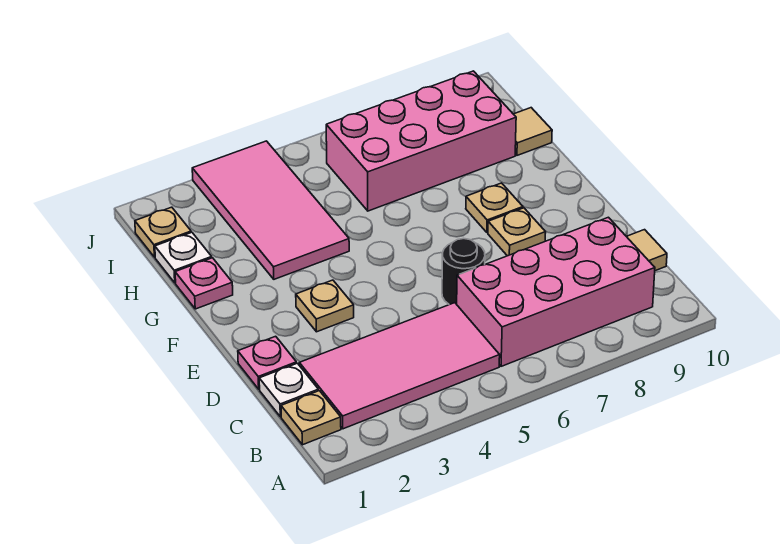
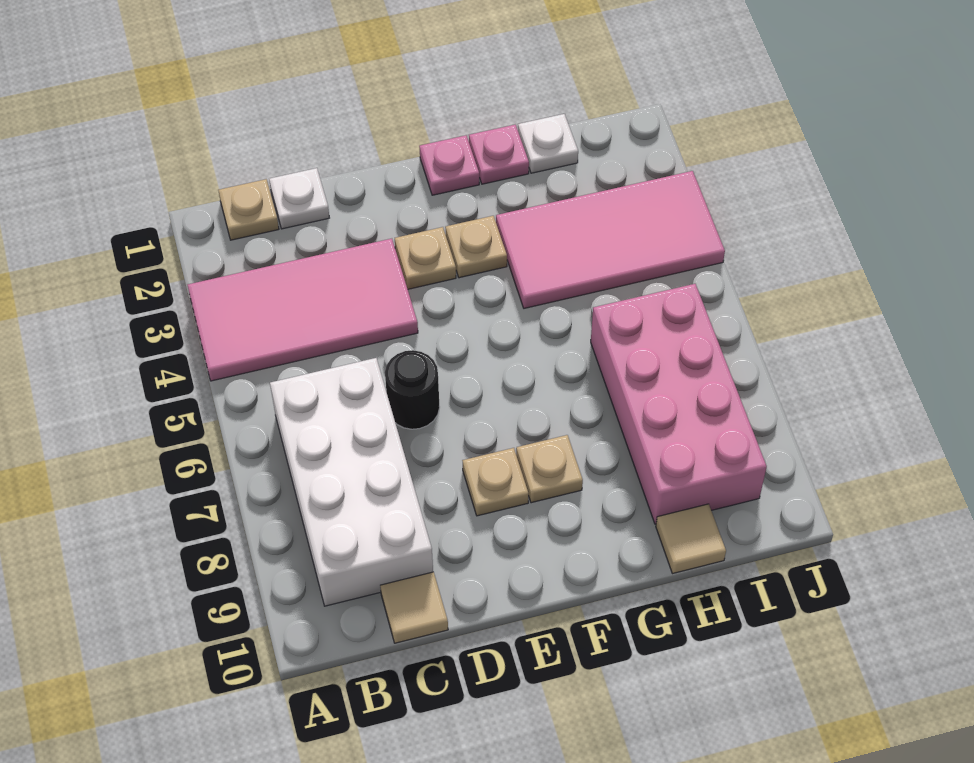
pink tile B2:C5 level 1 -> pink tile A3:D4 level 1
pink brick B6:C9 level 1 -> white brick B6:C9 level 1
pink plate D1 level 1 -> pink plate F1 level 1
tan plate I1 level 1 -> tan plate F3 level 1

